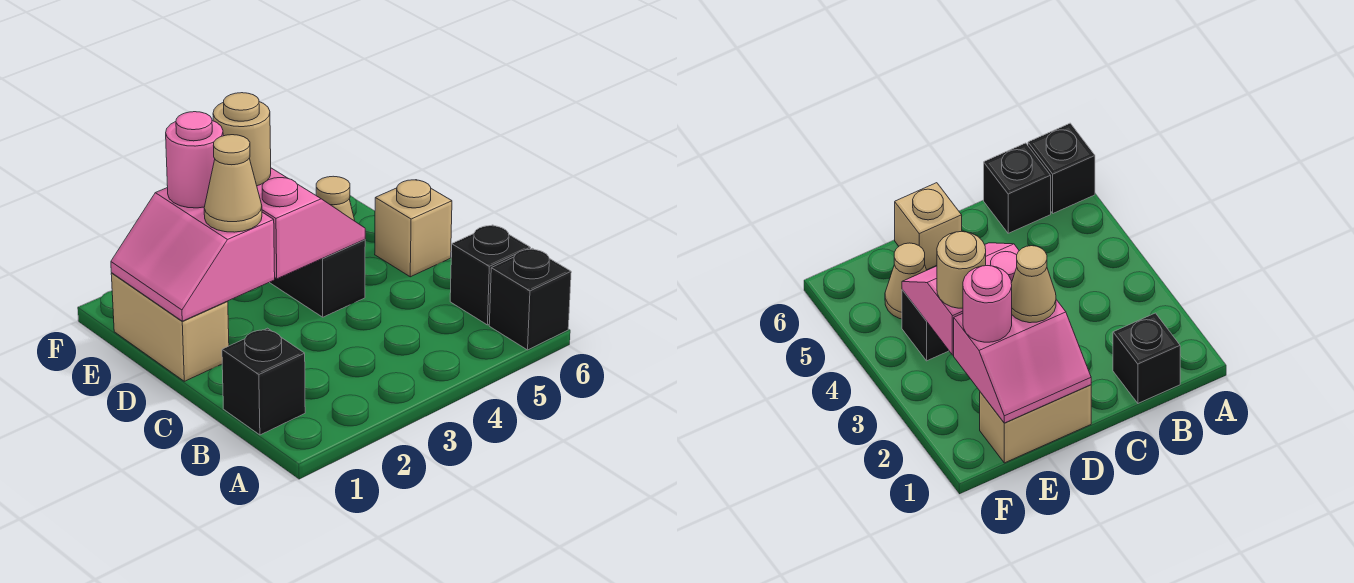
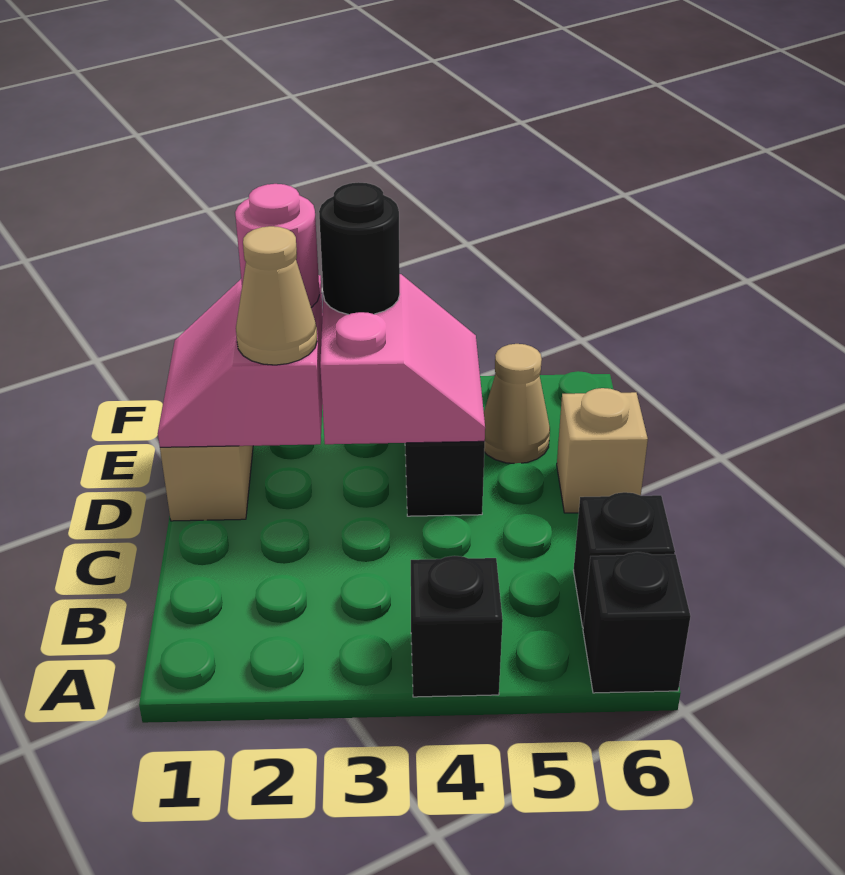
black brick B1 level 1 -> black brick A4 level 1
tan round brick E3 level 3 -> black round brick E3 level 3

